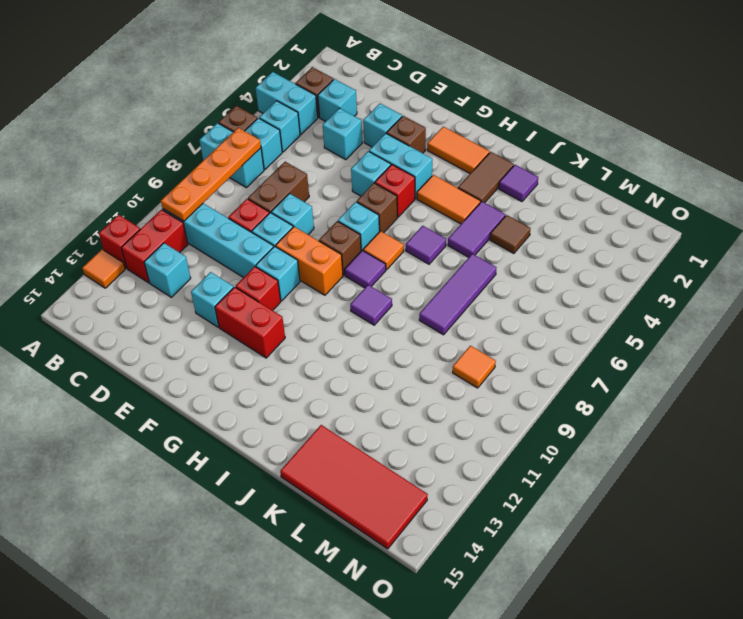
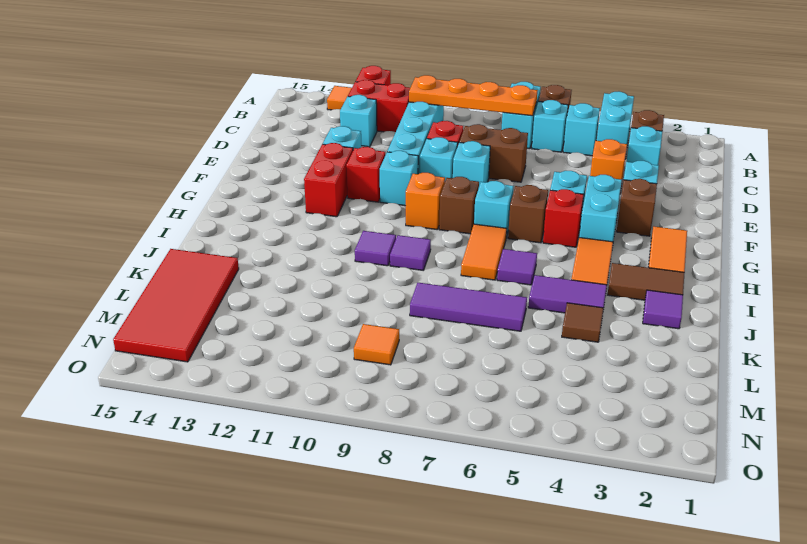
cyan brick D4 level 1 -> orange brick D4 level 1
orange brick F9:G9 level 1 -> orange brick G9 level 1
orange tile H7 level 1 -> orange tile H7:I7 level 1
purple tile H8 level 1 -> purple tile I10 level 1

